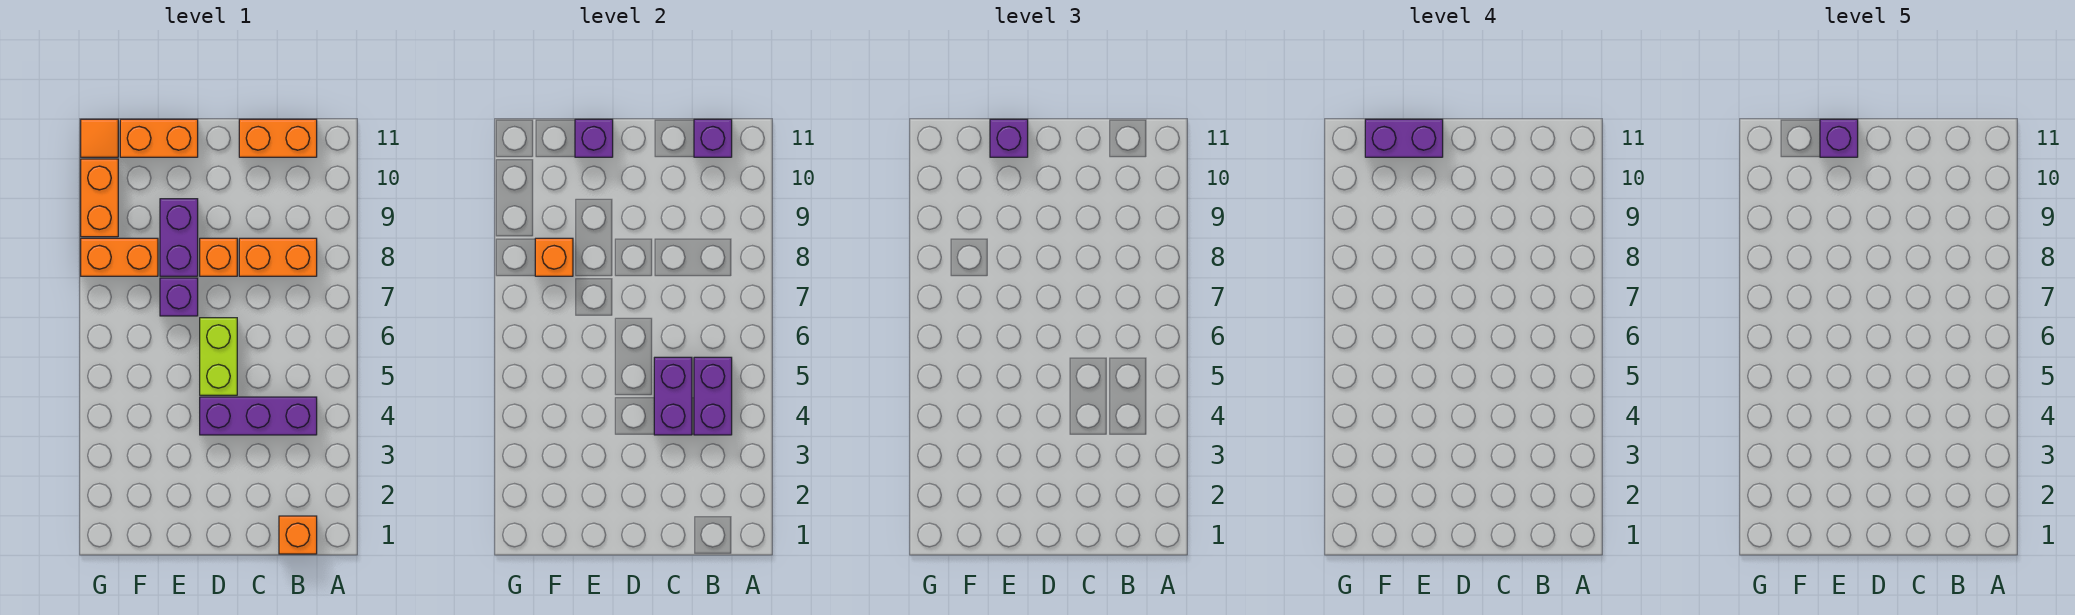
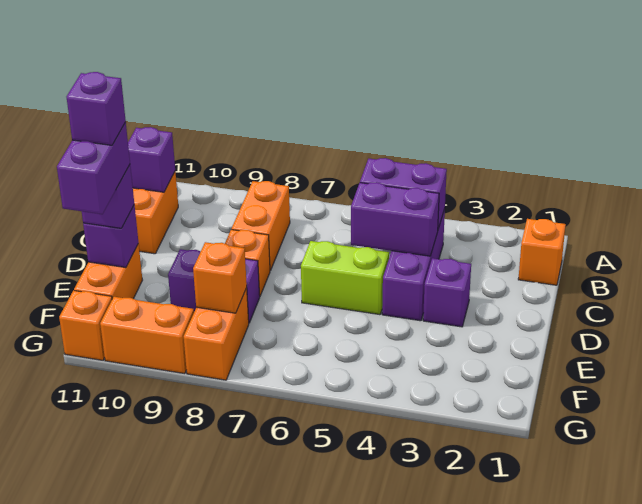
purple brick E7 level 1 -> purple brick D3 level 1
orange tile G11 level 1 -> orange brick G11 level 1

